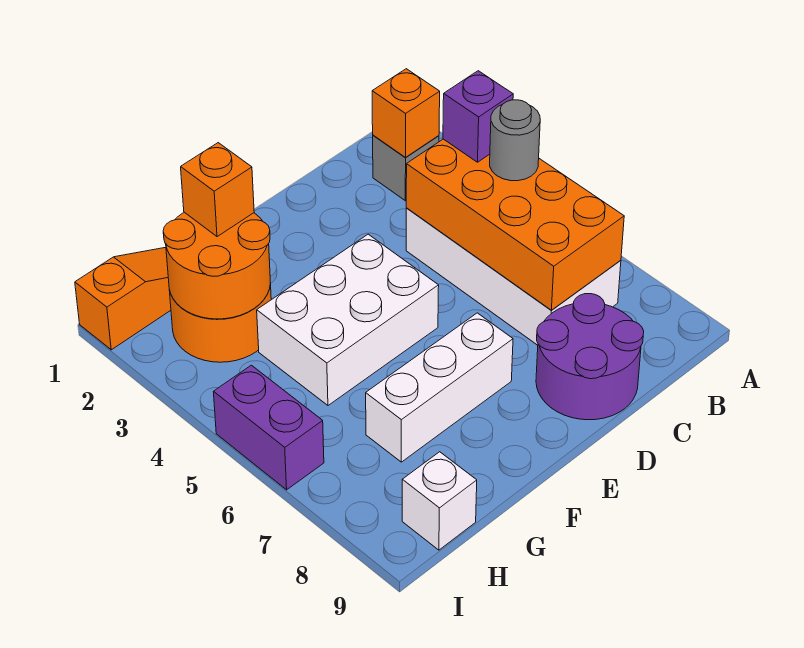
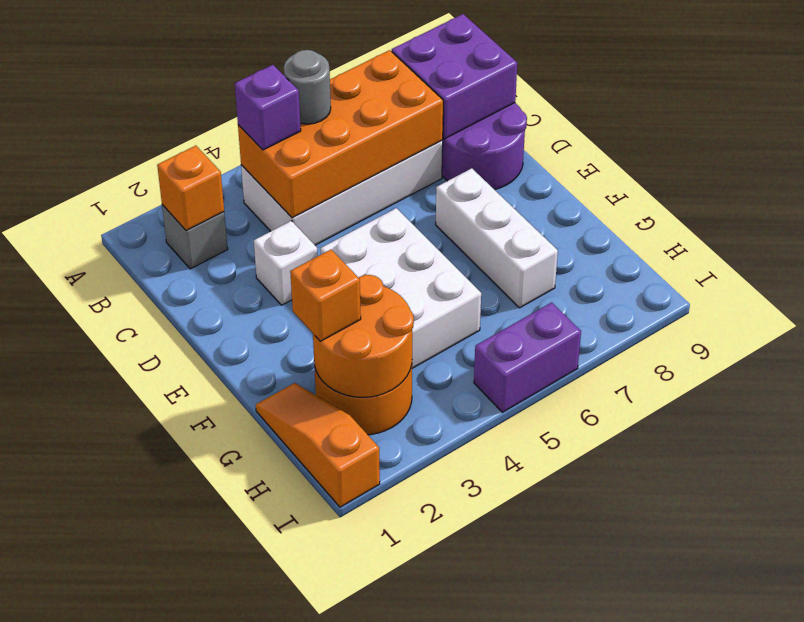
none -> purple brick B8:C9 level 2
white brick H9 level 1 -> white brick D3 level 1

